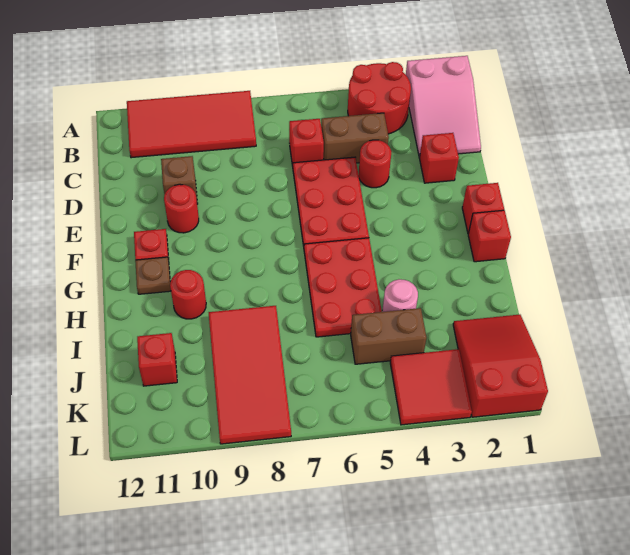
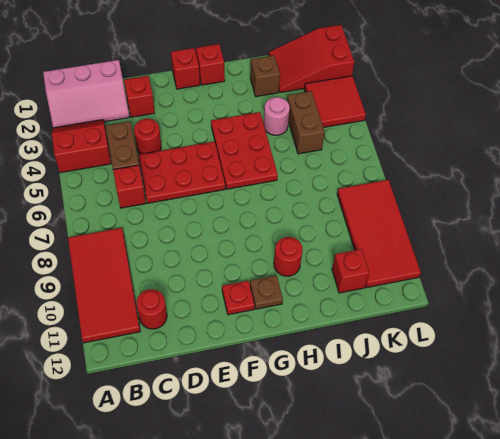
pink slope A1:C2 level 1 top A -> pink slope A1:C2 level 1 top 1
red round brick A3:B4 level 1 -> red slope A3:B4 level 1 top 4
brown brick D10 level 1 -> brown brick I2 level 1
red round brick E10 level 1 -> red round brick C11 level 1
red plate G5:I6 level 1 -> red plate G4:H6 level 1
red tile I8:L9 level 1 -> red tile K8:L11 level 1

